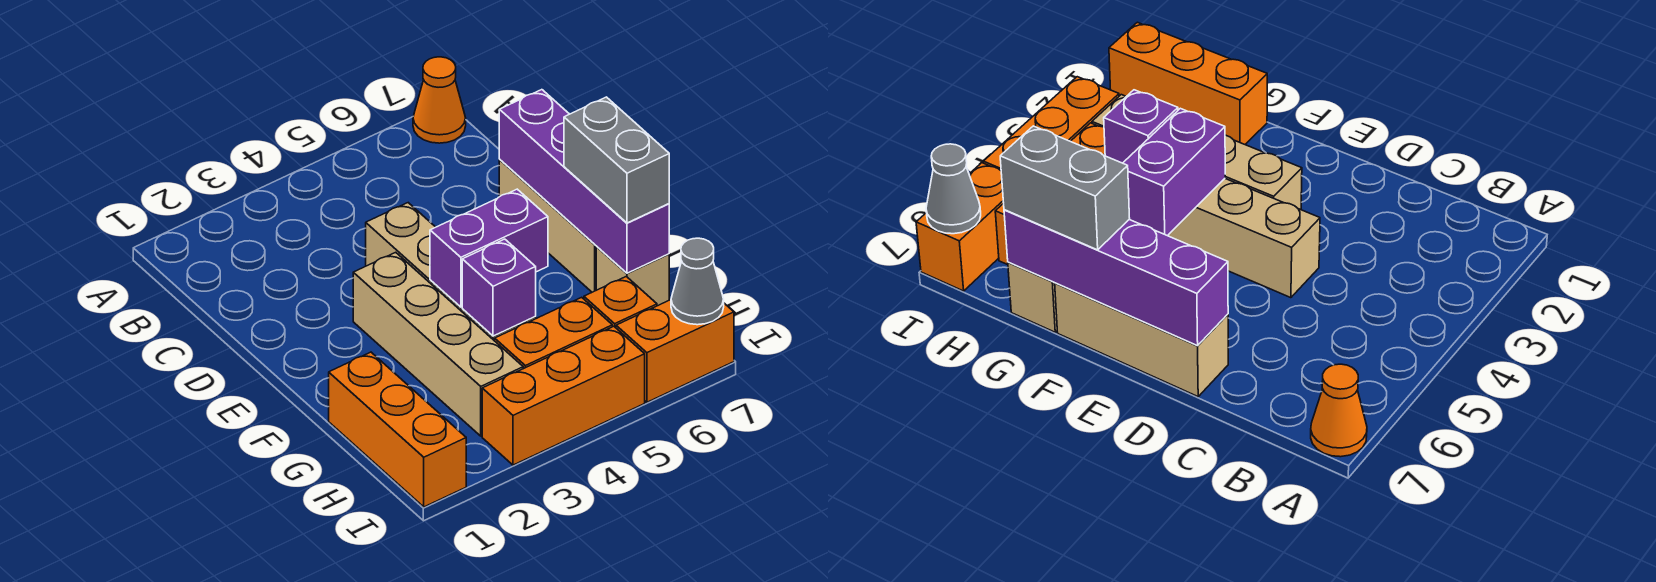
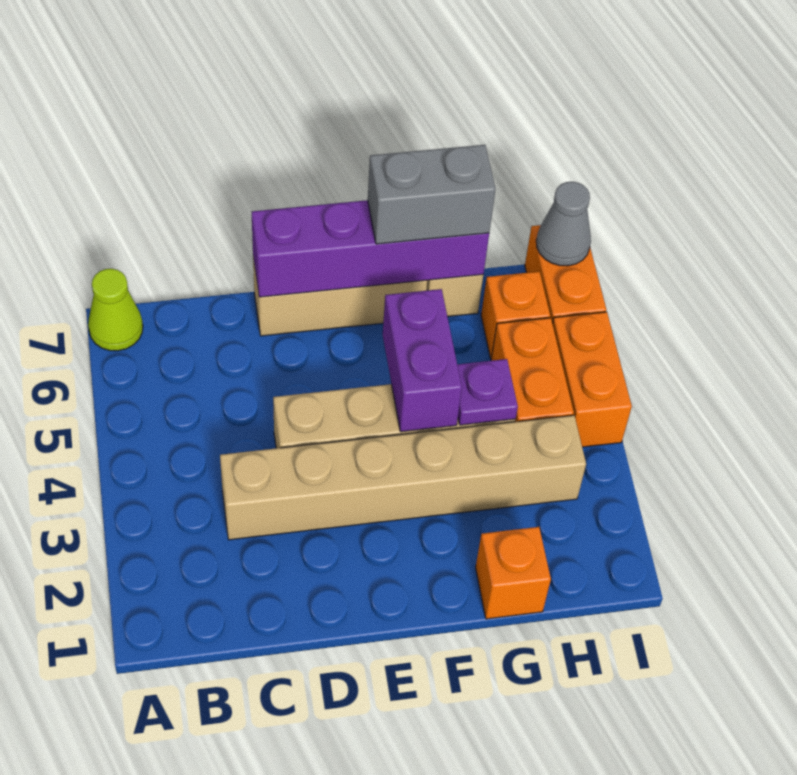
orange cone A7 level 1 -> lime cone A7 level 1
tan brick E3:H3 level 1 -> tan brick C3:H3 level 1
orange brick G1:I1 level 1 -> orange brick G1 level 1
purple brick G4 level 2 -> purple plate G4 level 2
orange brick I3:I5 level 1 -> orange brick I4:I5 level 1

